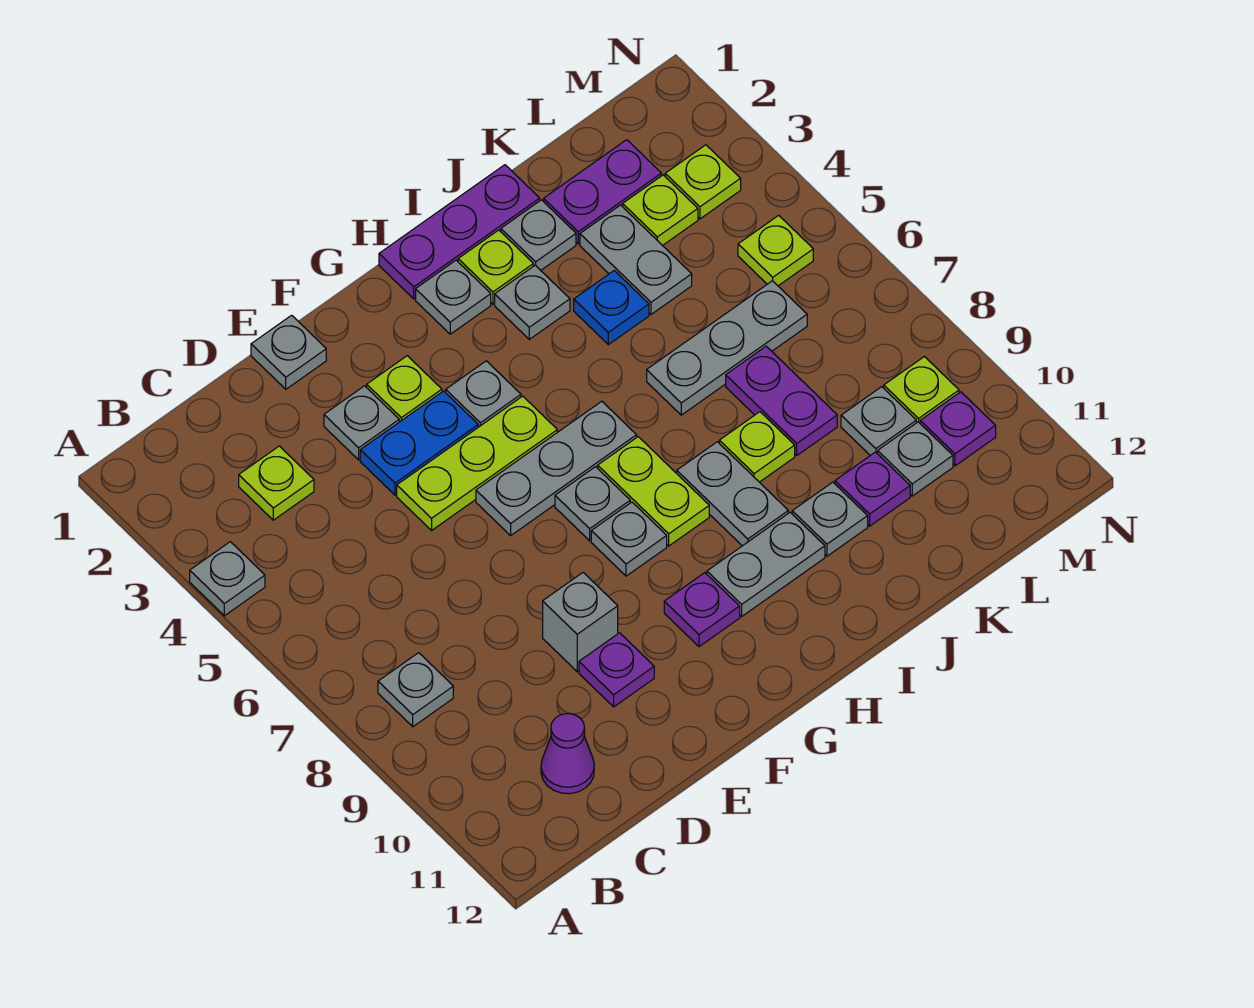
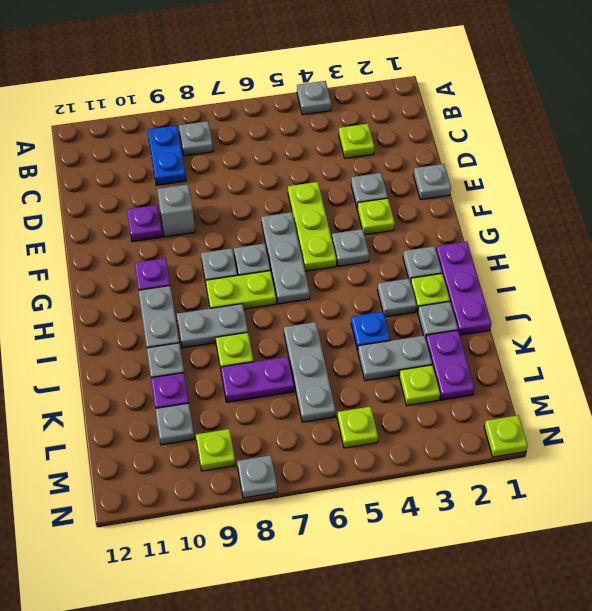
purple cone C11 level 1 -> none
blue plate E4:F4 level 1 -> blue plate B9:C9 level 1
grey plate L9 level 1 -> grey plate N8 level 1
lime plate M3 level 1 -> lime plate N1 level 1
purple plate M10 level 1 -> none

